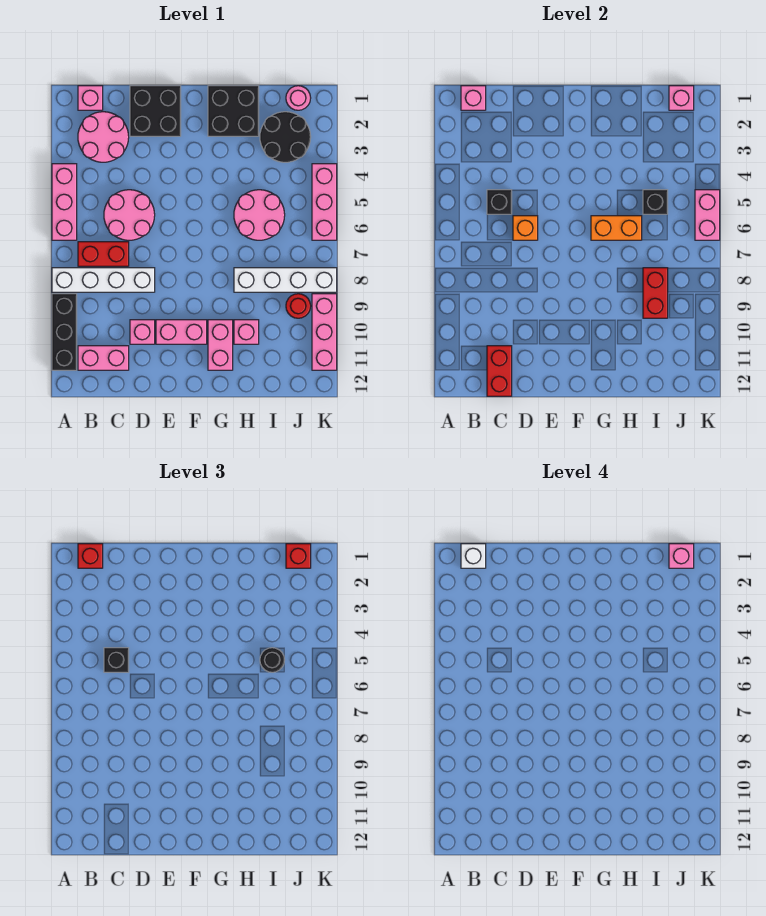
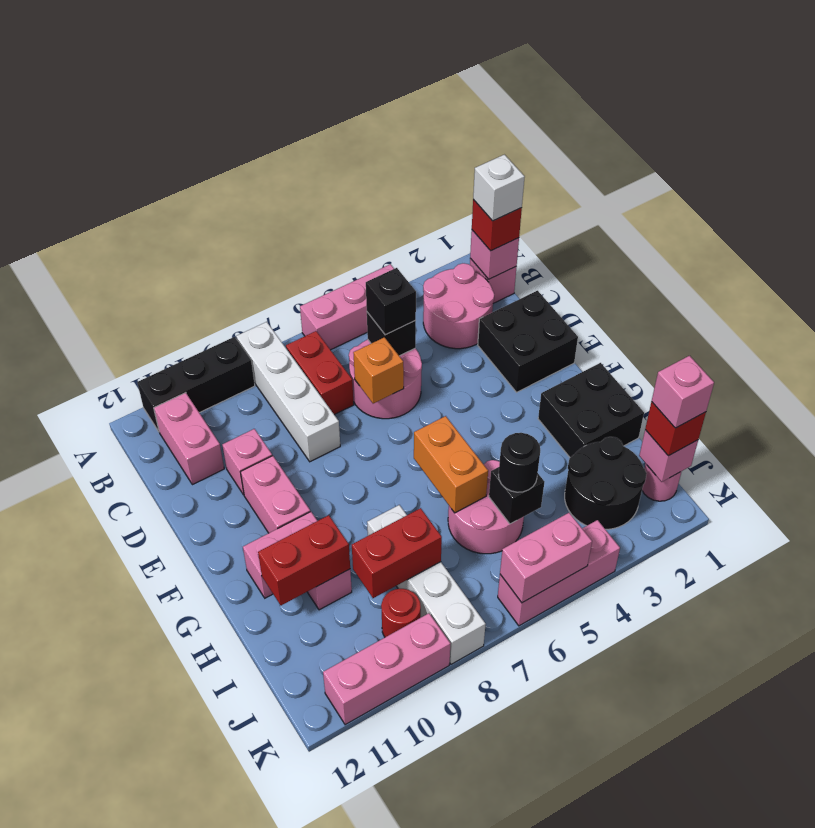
red brick C11:C12 level 2 -> red brick H10:H11 level 2

